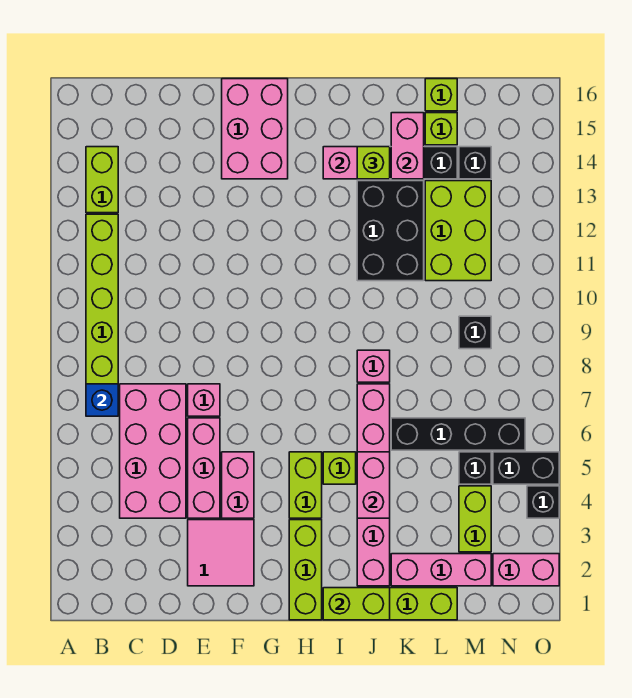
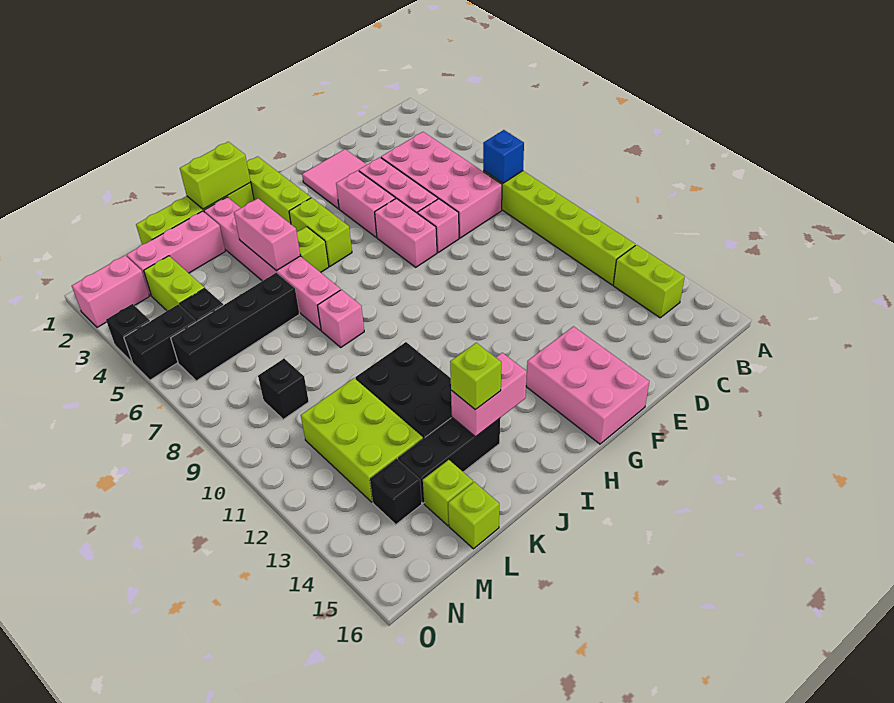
pink brick K14:K15 level 2 -> pink brick F6:F7 level 1

